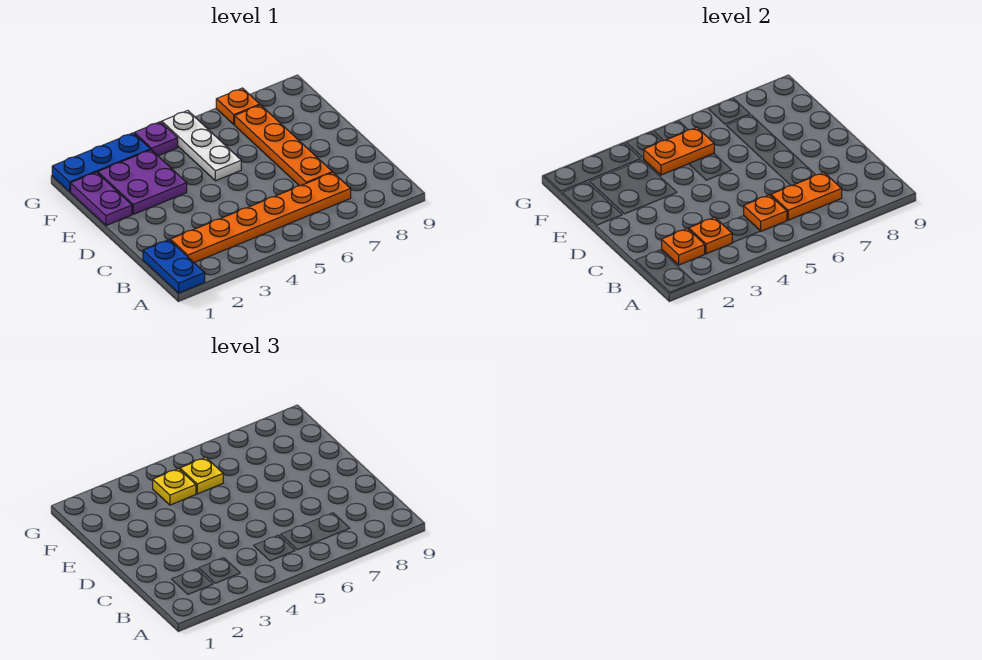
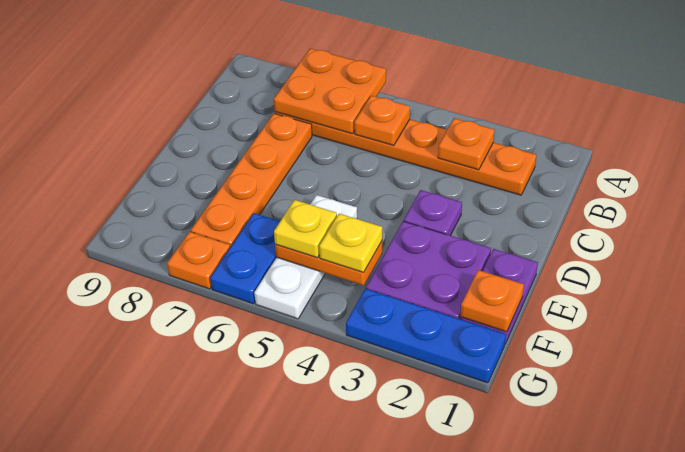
blue plate A1:B1 level 1 -> blue plate F6:G6 level 1
orange plate B2 level 2 -> orange plate F1 level 2
orange plate B6:B7 level 2 -> orange plate A6:B7 level 2
purple plate G4 level 1 -> purple plate D3 level 1

